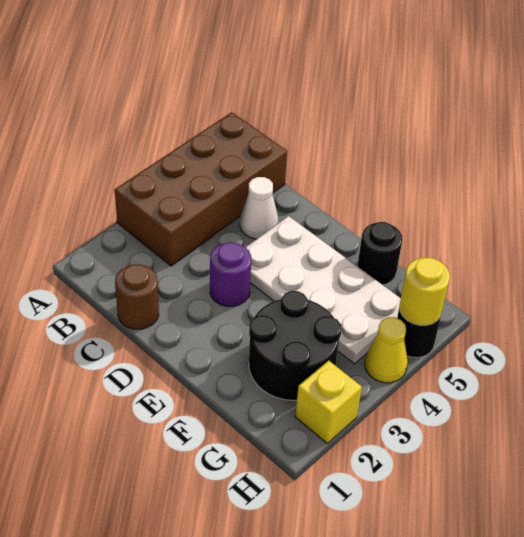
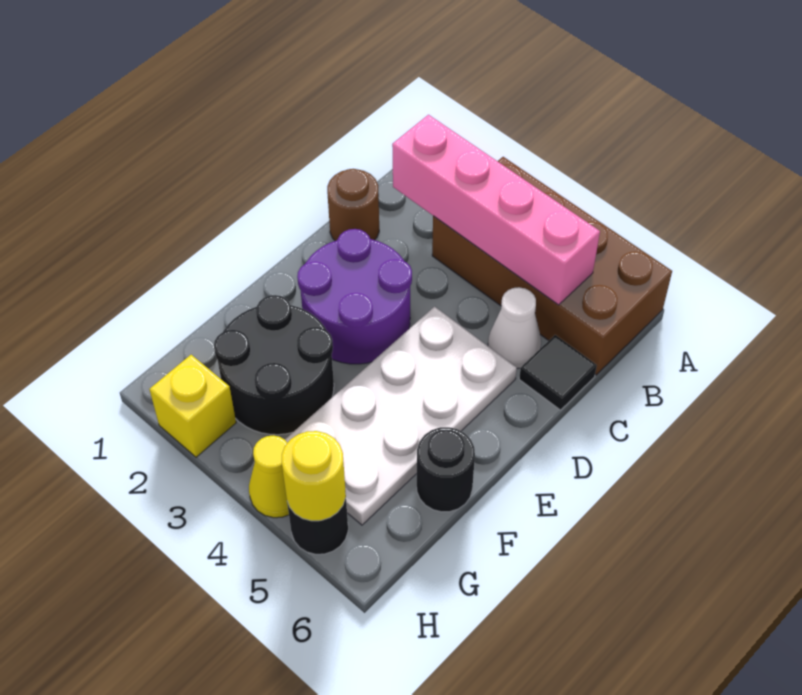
none -> pink brick B2:B5 level 2
none -> black tile C6 level 1
purple round brick D3 level 1 -> purple round brick D2:E3 level 1

